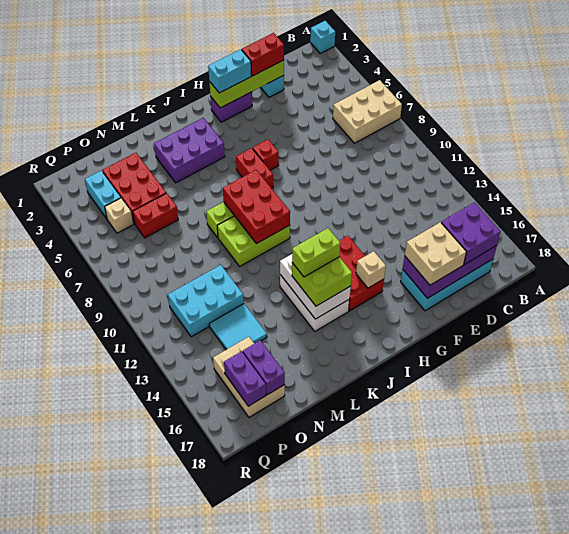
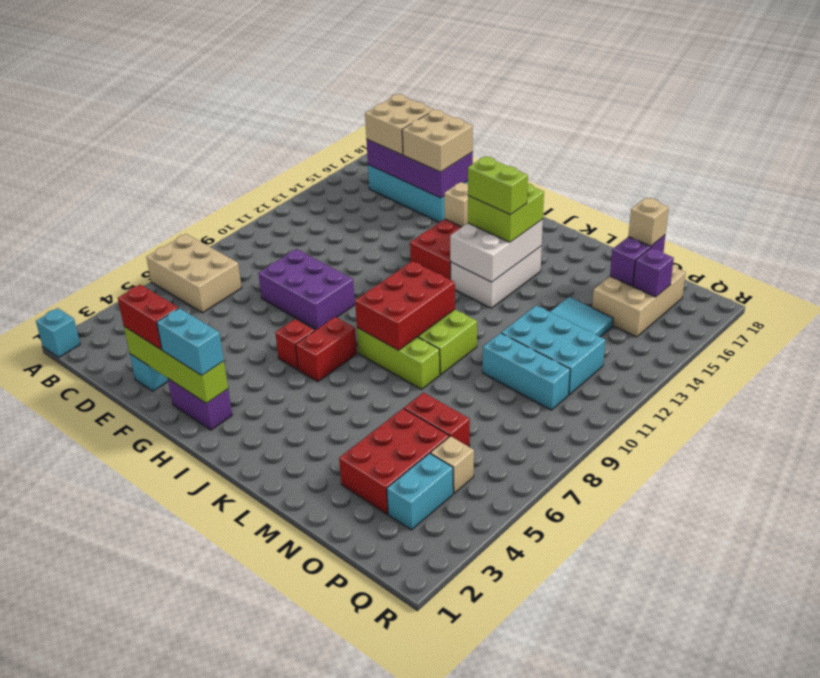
purple brick C16:D17 level 3 -> tan brick C16:D17 level 3
purple brick J3:L4 level 1 -> purple brick E8:G9 level 1
none -> cyan brick N10:P10 level 1
none -> tan brick O17 level 3
purple brick P16:P17 level 2 -> purple brick P16 level 2

